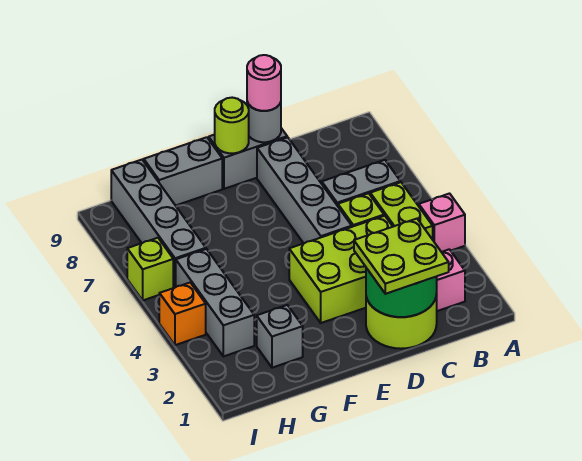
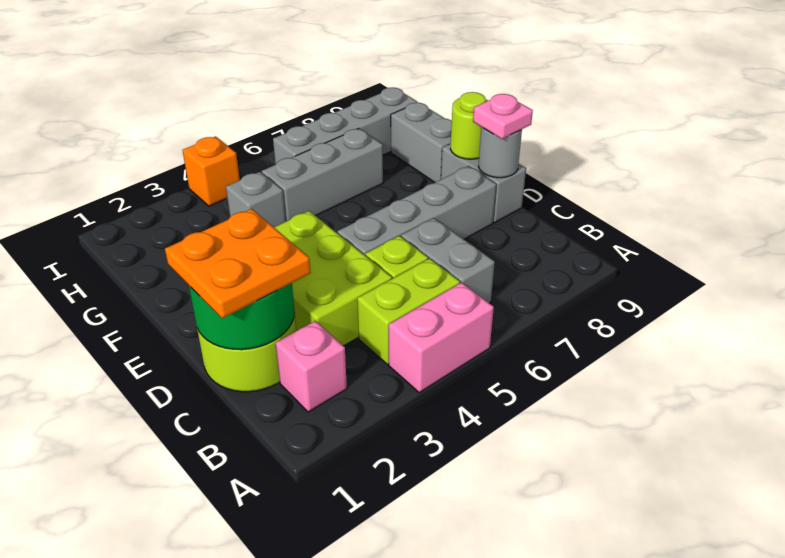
pink brick A4 level 1 -> pink brick A4:A5 level 1
lime plate C1:D2 level 3 -> orange plate C1:D2 level 3
pink round brick D9 level 3 -> pink plate D9 level 3
grey brick G2 level 1 -> grey brick G4 level 1
grey brick H3:H5 level 1 -> grey brick G5:G7 level 1
lime brick I6 level 1 -> none

